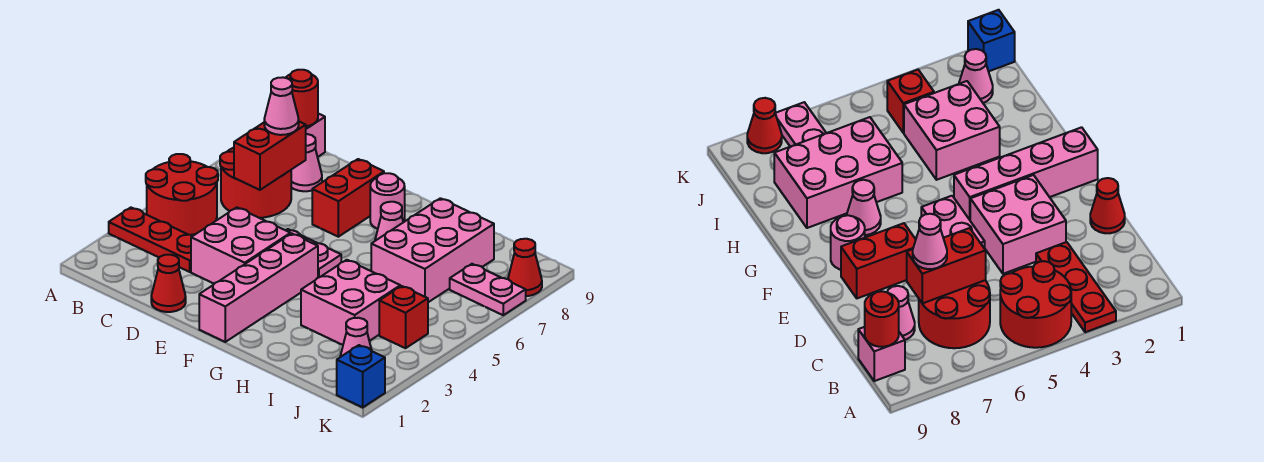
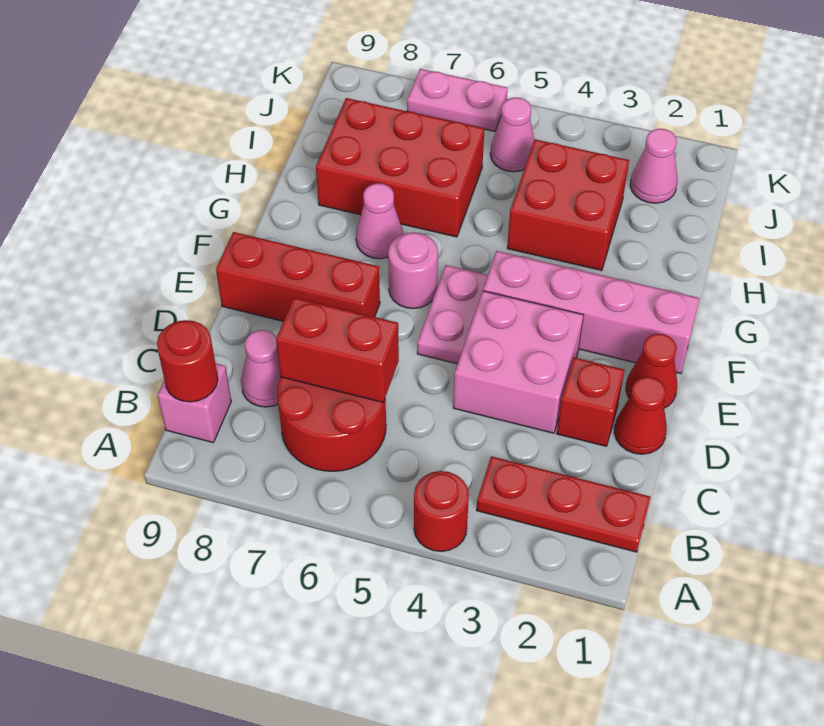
red plate A3:C3 level 1 -> red plate B1:B3 level 1
red round brick A4:B5 level 1 -> red round brick A4 level 1
pink cone C7 level 3 -> pink cone J5 level 1
red brick E7:E8 level 1 -> red brick E7:E9 level 1
pink round brick F8 level 1 -> pink round brick F6 level 1
pink brick H3:I4 level 1 -> red brick H3:I4 level 1
pink brick H6:I8 level 1 -> red brick H6:I8 level 1
red brick J4 level 1 -> red brick D2 level 1
pink plate J7:K7 level 1 -> pink plate K6:K7 level 1
blue brick K1 level 1 -> none
red cone K8 level 1 -> red cone E1 level 1

